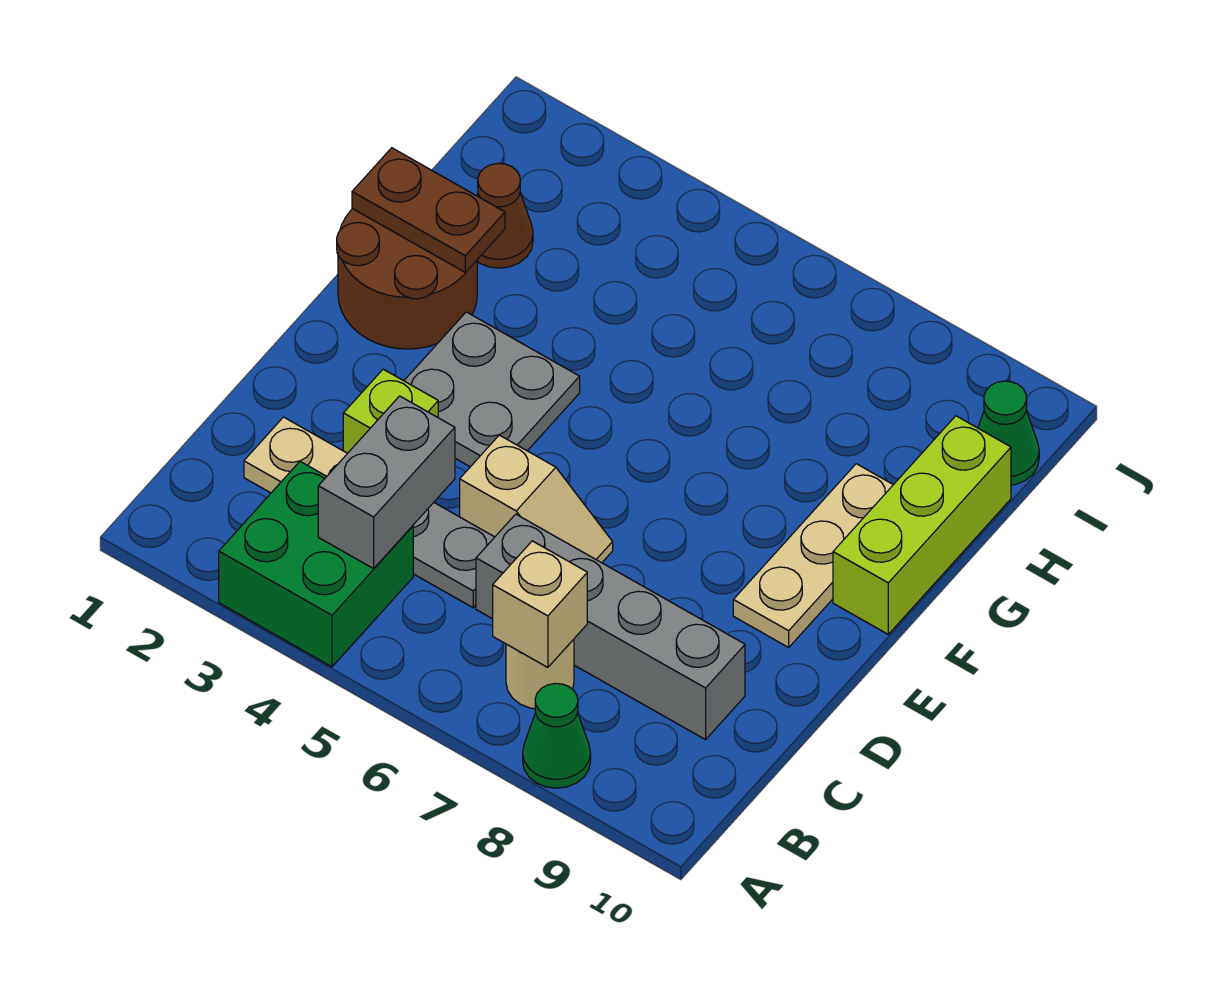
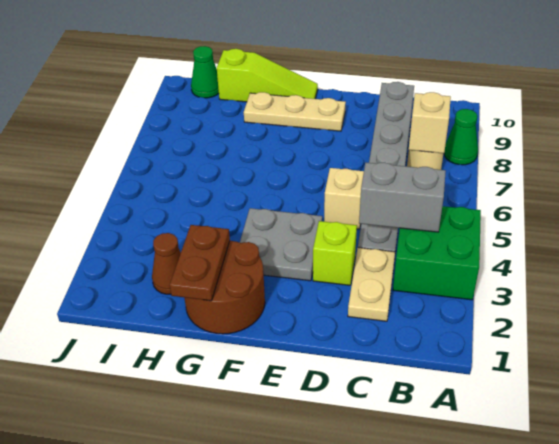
lime brick F10:H10 level 1 -> lime slope F10:H10 level 1 top H

